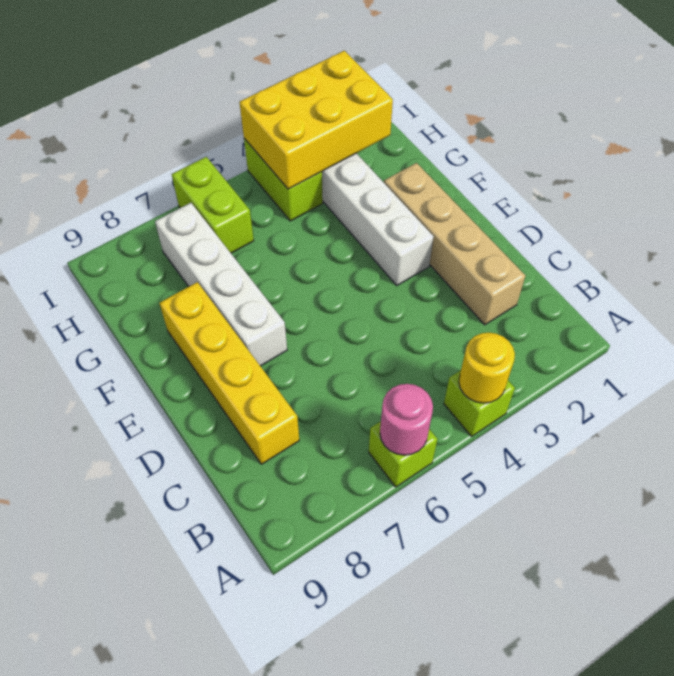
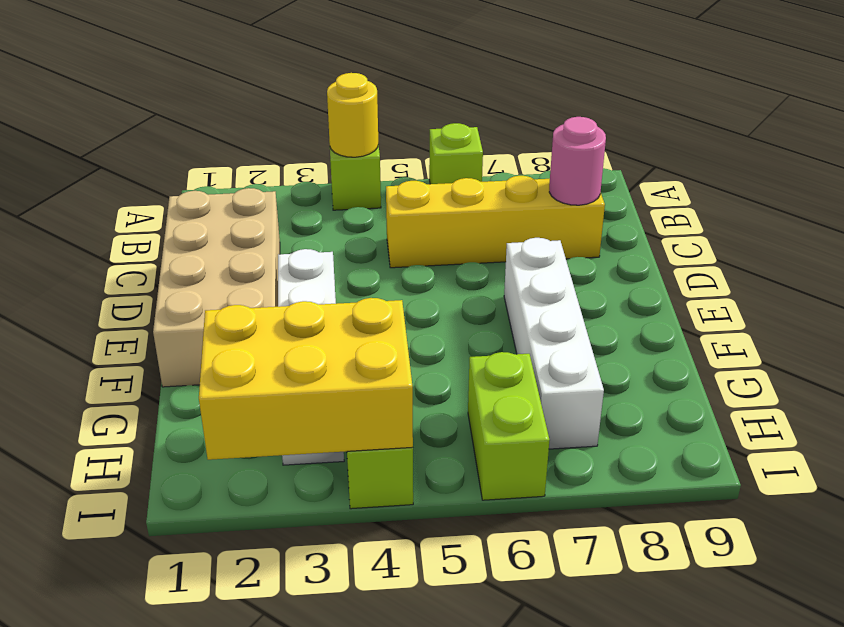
pink round brick A6 level 2 -> pink round brick C8 level 2
tan brick C2:F2 level 1 -> tan brick C1:F2 level 1
yellow brick C8:F8 level 1 -> yellow brick C5:C8 level 1

